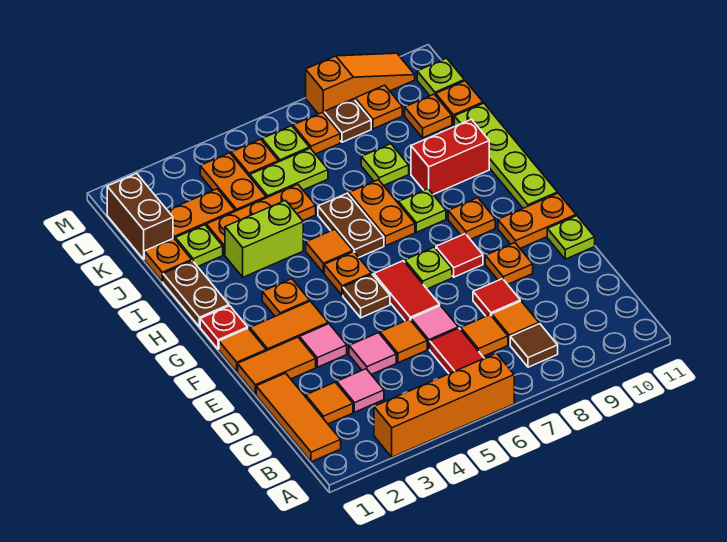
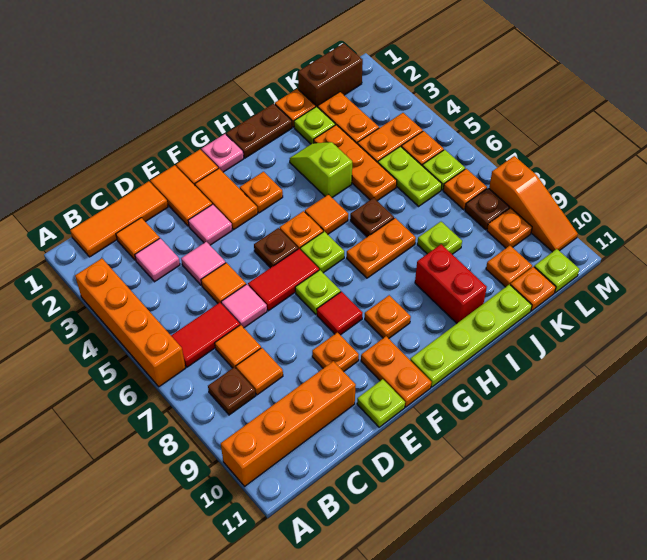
none -> orange brick A10:D10 level 1
brown tile B8 level 1 -> brown plate B8 level 1
red tile D8 level 1 -> none
red plate G1 level 1 -> pink plate G1 level 1
brown plate H6:I6 level 1 -> brown plate I6 level 1
lime plate H8 level 1 -> lime plate G6 level 1
lime brick I3:I4 level 1 -> lime slope I3:I4 level 1 top 4

